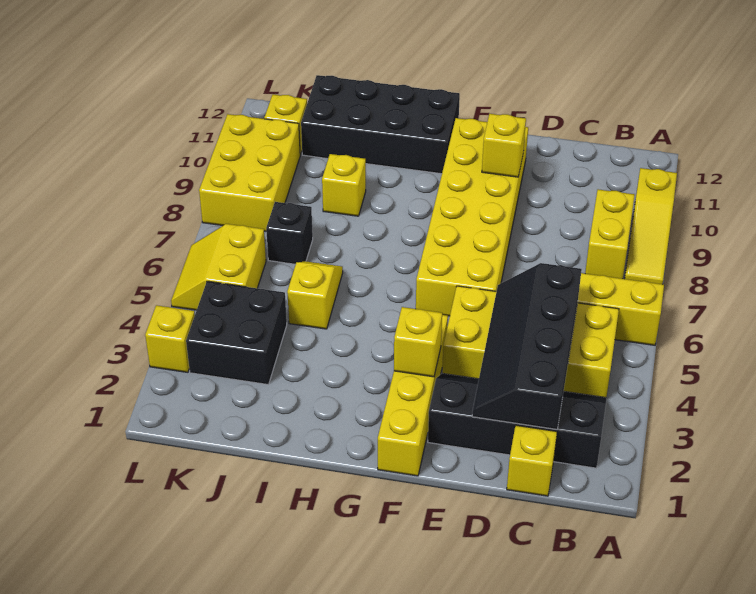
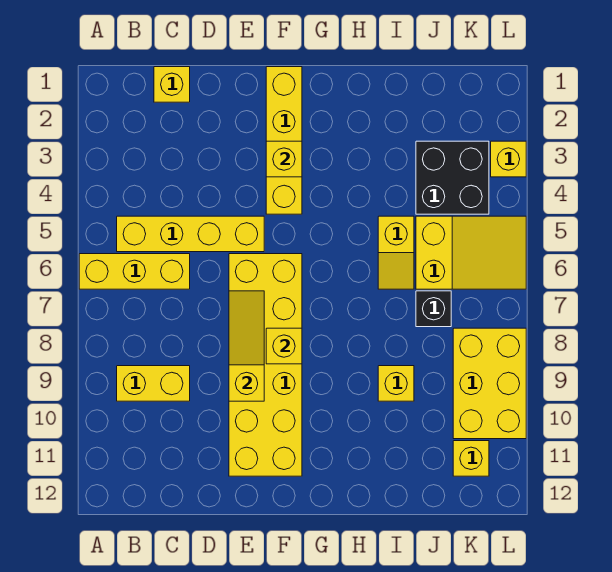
yellow slope A8:A10 level 1 top 10 -> yellow slope E7:E9 level 2 top 9
black slope B2:E3 level 1 top 2 -> none
yellow brick B4:E5 level 1 -> yellow brick B5:E5 level 1
yellow brick B8:B9 level 1 -> yellow brick B9:C9 level 1
black slope C2:D5 level 2 top C -> none
yellow brick E10 level 2 -> yellow brick F8 level 2
black brick G11:J12 level 1 -> none
yellow slope K5:L6 level 1 top K -> yellow slope J5:L6 level 1 top J

